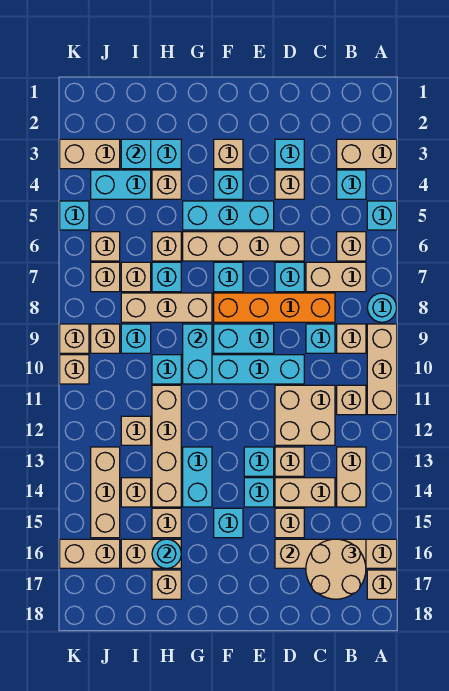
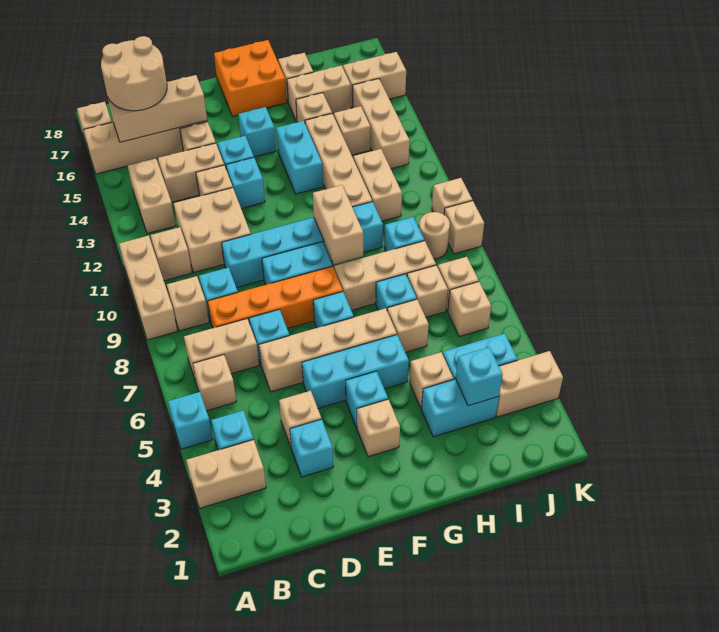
cyan round brick A8 level 1 -> none
none -> orange brick F17:G18 level 1
cyan brick G9:G10 level 2 -> tan brick G9:G10 level 2
cyan round brick H16 level 2 -> none
tan brick I12 level 1 -> tan brick I11:I12 level 1
tan brick J9 level 1 -> tan round brick J9 level 1
cyan brick K5 level 1 -> none

